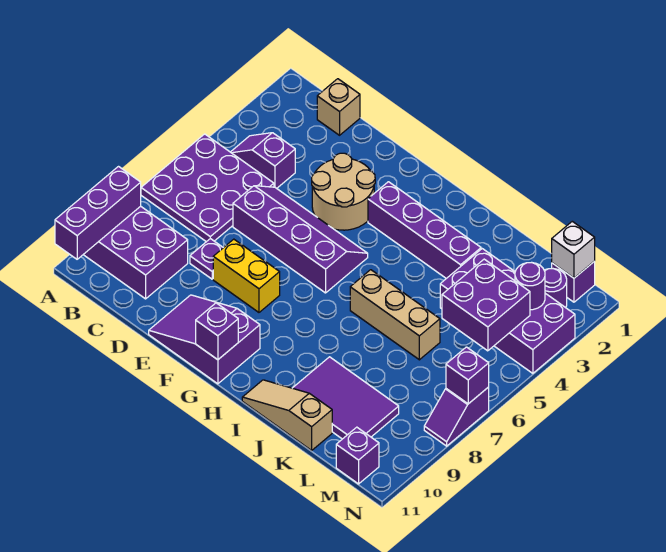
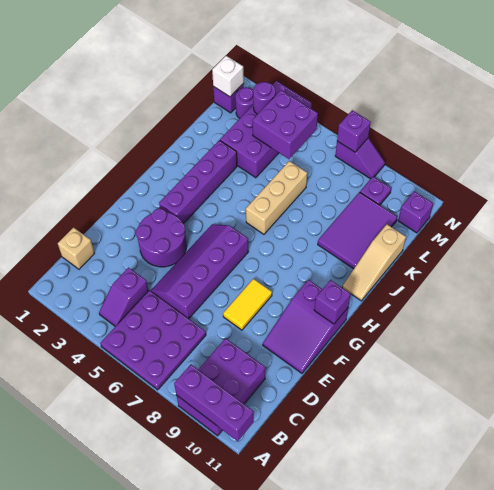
purple plate D8 level 1 -> purple plate M9 level 1
tan round brick E3:F4 level 1 -> purple round brick E3:F4 level 1
yellow brick E8:F8 level 1 -> yellow tile E8:F8 level 1

